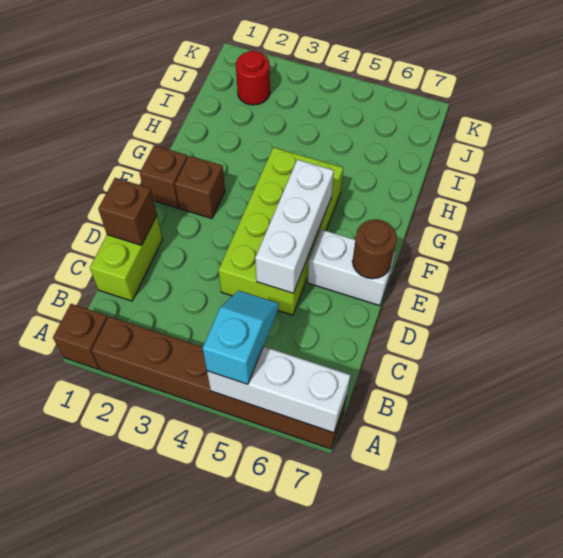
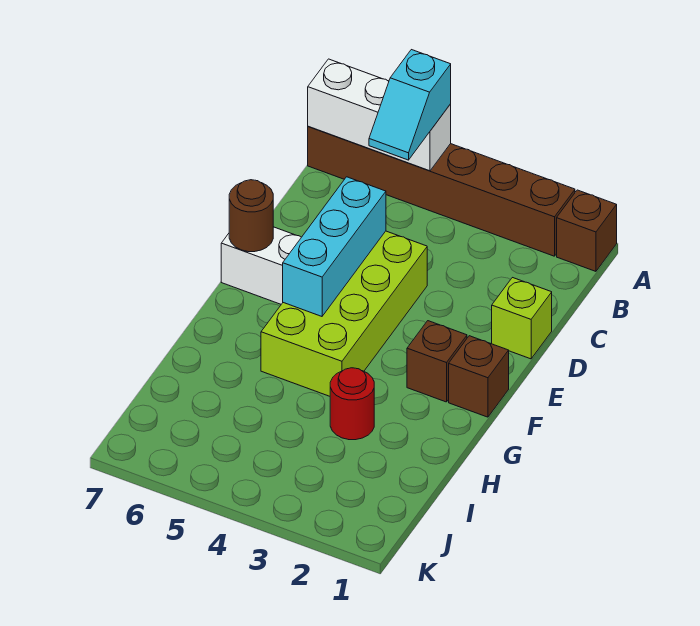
lime brick C1:D1 level 1 -> lime brick D1 level 1
brown brick D1 level 2 -> none
white brick D5:F5 level 2 -> cyan brick D5:F5 level 2
red round brick J2 level 1 -> red round brick H3 level 1

